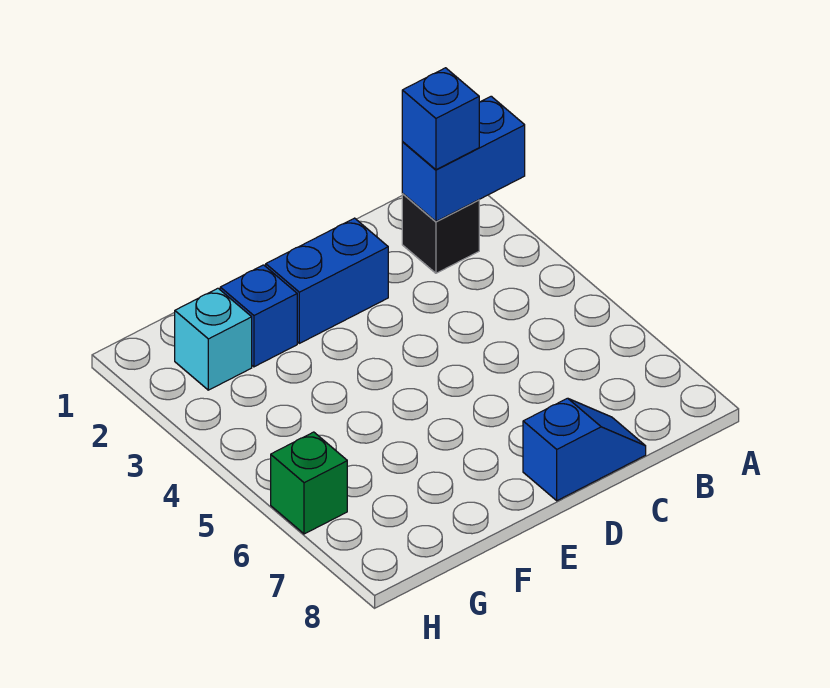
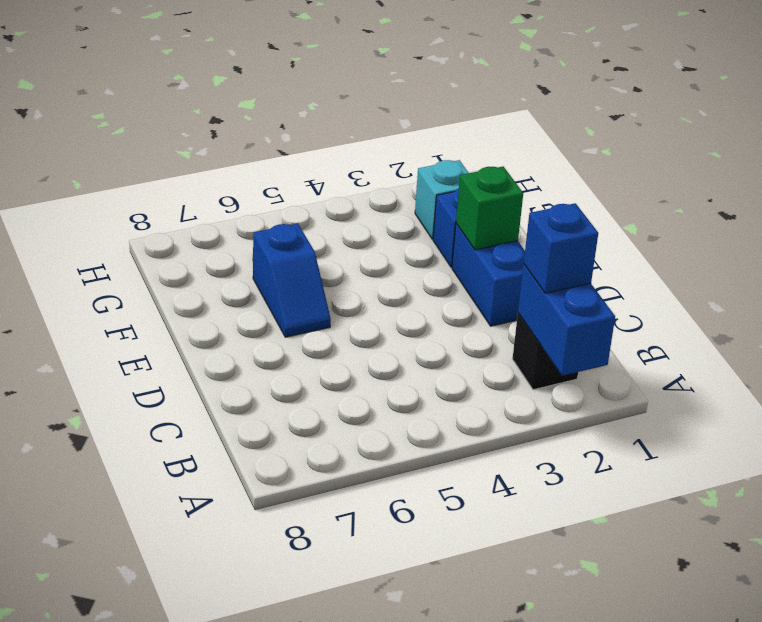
blue slope C8:D8 level 1 top D -> blue slope E6:F6 level 1 top F
green brick H6 level 1 -> green brick E2 level 2

